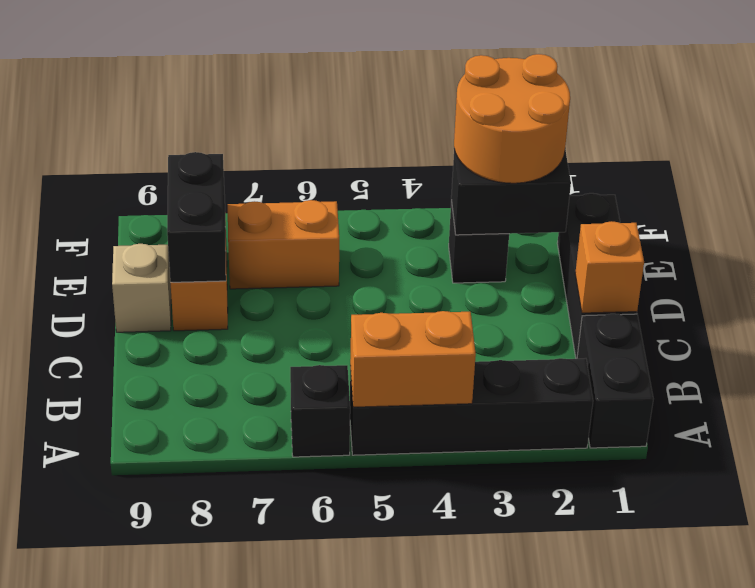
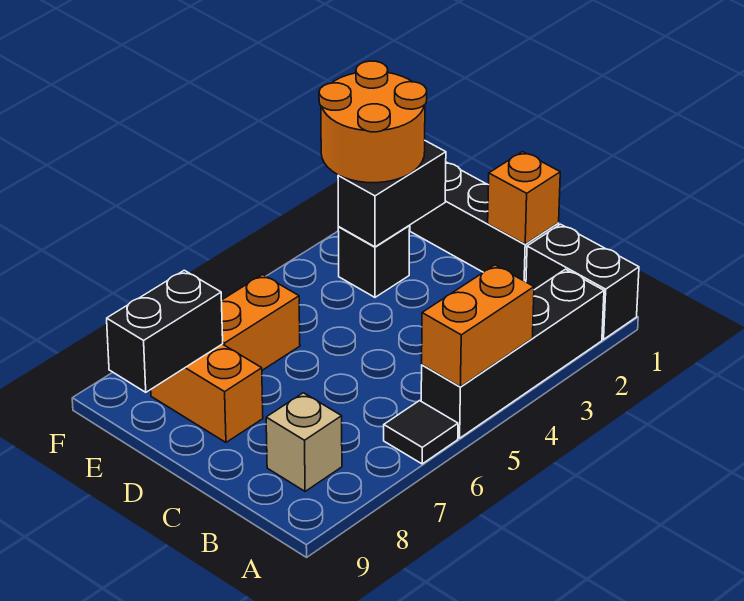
black brick A6 level 1 -> black tile A6 level 1
black brick D8:E8 level 2 -> black brick E8:E9 level 2
tan brick D9 level 1 -> tan brick B8 level 1

